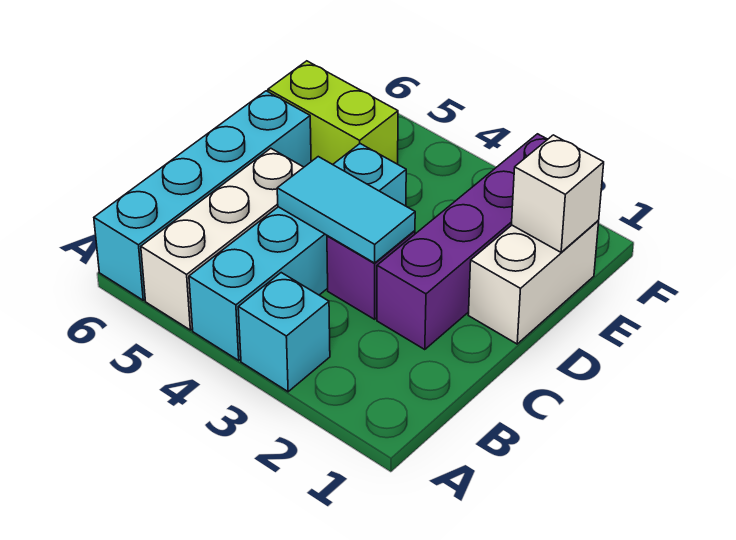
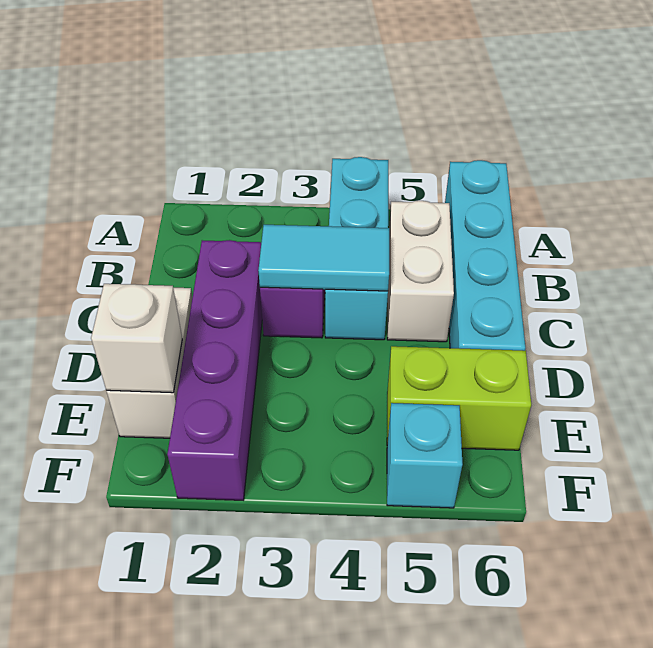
cyan brick A3 level 1 -> cyan brick F5 level 1
cyan brick A4:D4 level 1 -> cyan brick A4:C4 level 1
white brick A5:C5 level 1 -> white brick B5:C5 level 1

